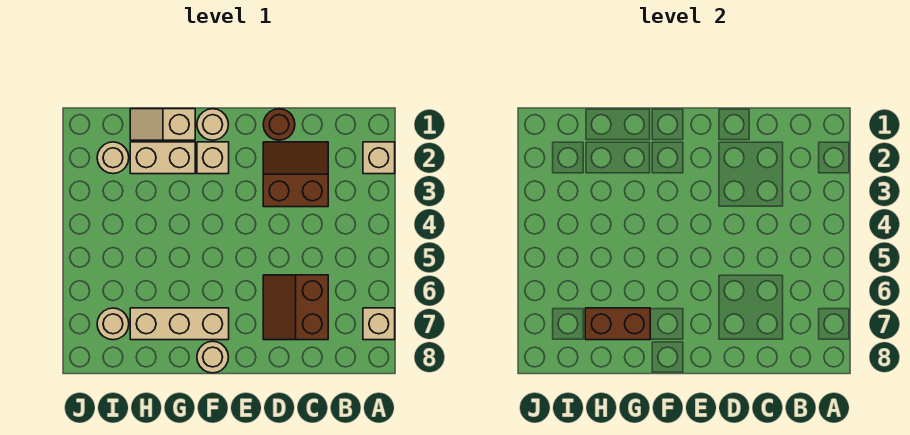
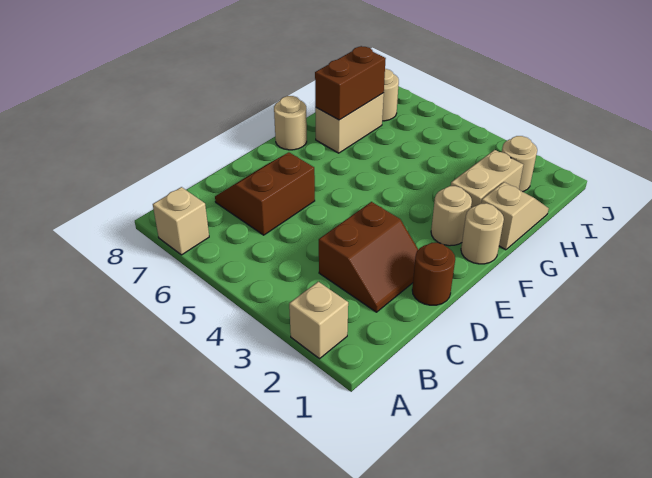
brown slope C6:D7 level 1 top C -> brown slope C6:D7 level 1 top 6
tan brick F2 level 1 -> tan round brick F2 level 1
tan brick F7:H7 level 1 -> tan brick G7:H7 level 1

